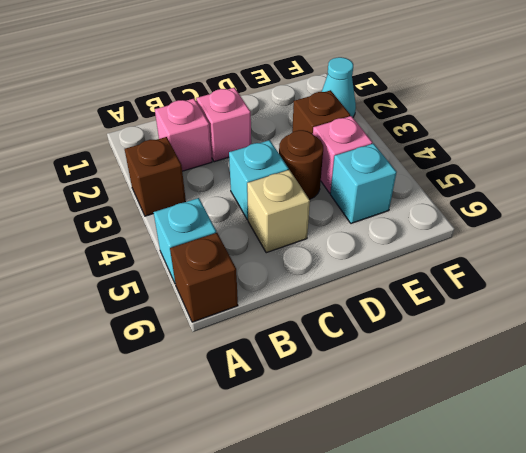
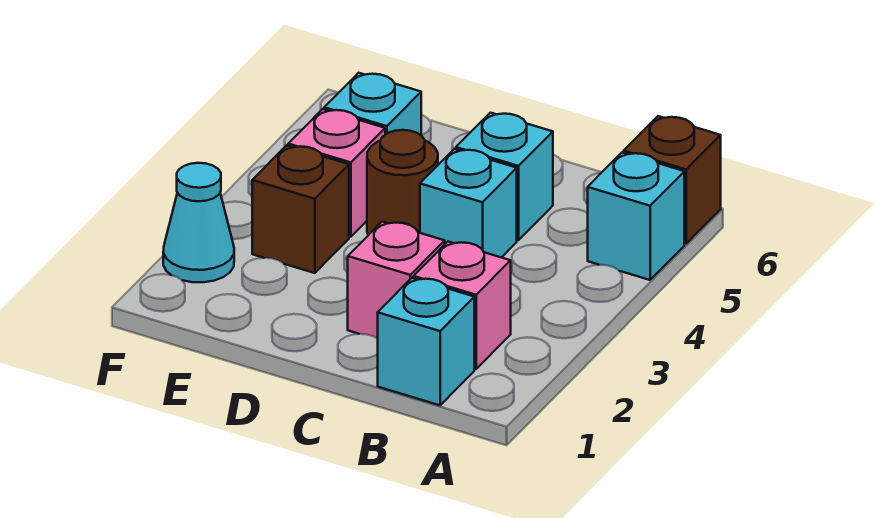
brown brick A3 level 1 -> none
none -> cyan brick B1 level 1
tan brick C5 level 1 -> cyan brick C5 level 1

